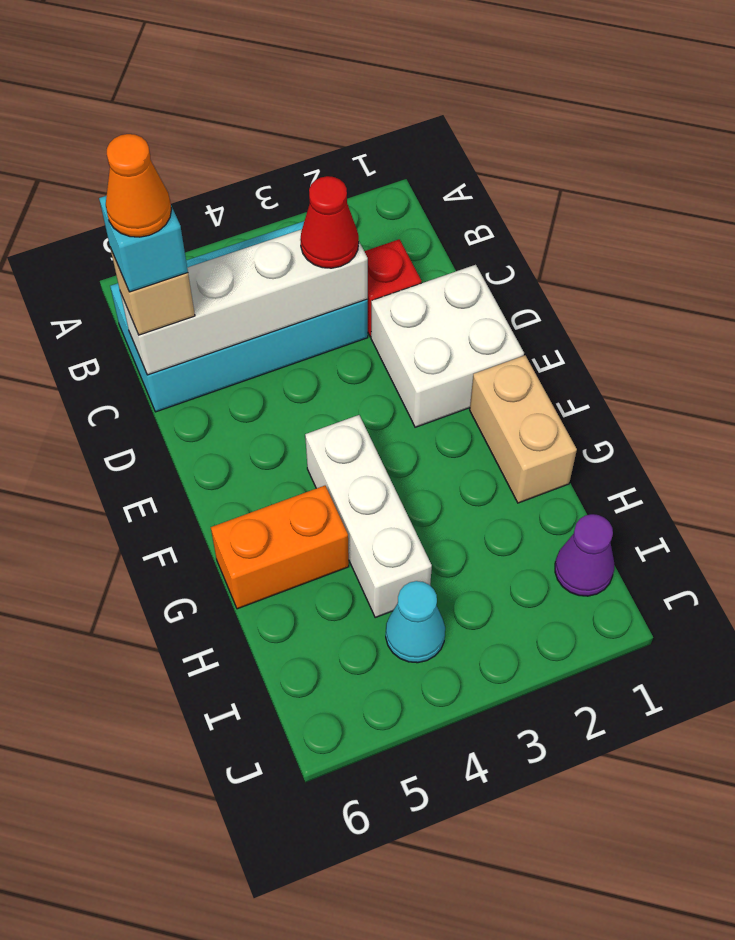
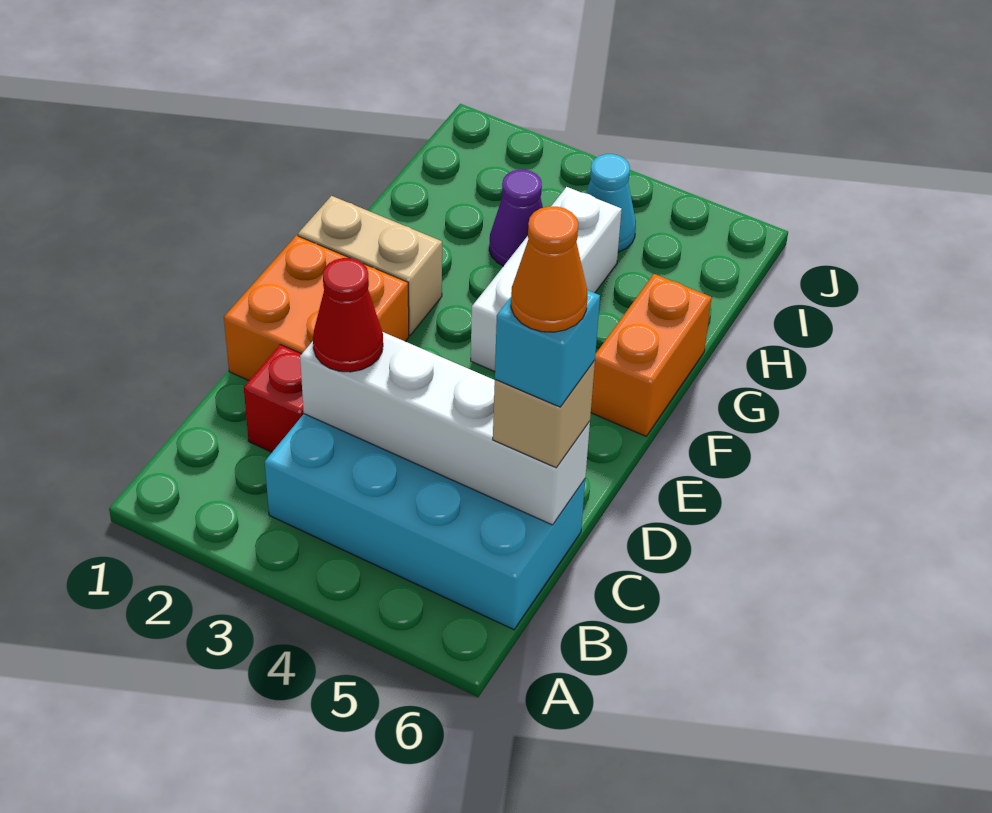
white brick D1:E2 level 1 -> orange brick D1:E2 level 1
tan brick F1:G1 level 1 -> tan brick F1:F2 level 1
orange brick G5:G6 level 1 -> orange brick F6:G6 level 1
purple cone I1 level 1 -> purple cone H3 level 1

